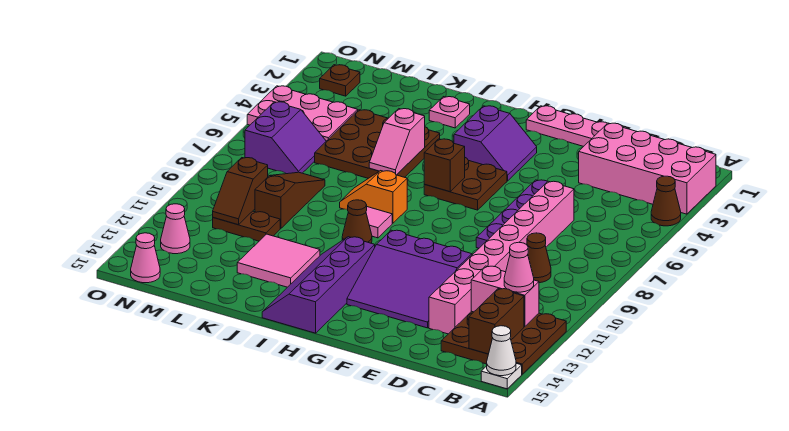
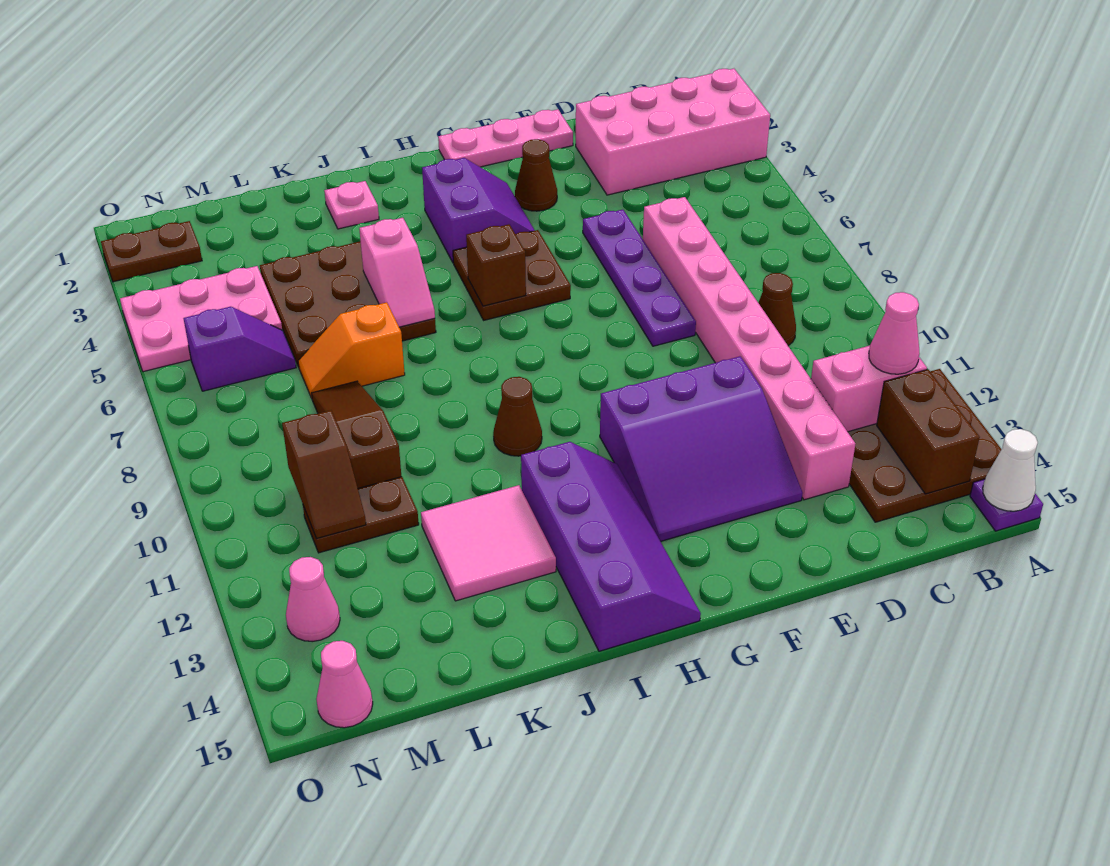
brown cone A4 level 1 -> brown cone F3 level 1
white plate A15 level 1 -> purple plate A15 level 1
purple slope H12:I15 level 1 top H -> purple slope H12:I15 level 1 top I
orange slope I8:J8 level 1 top I -> orange slope K7:L7 level 1 top K
pink tile I9 level 1 -> none
purple slope M6:N7 level 1 top N -> purple slope M6:N6 level 1 top N
brown plate N2 level 1 -> brown plate N2:O2 level 1

